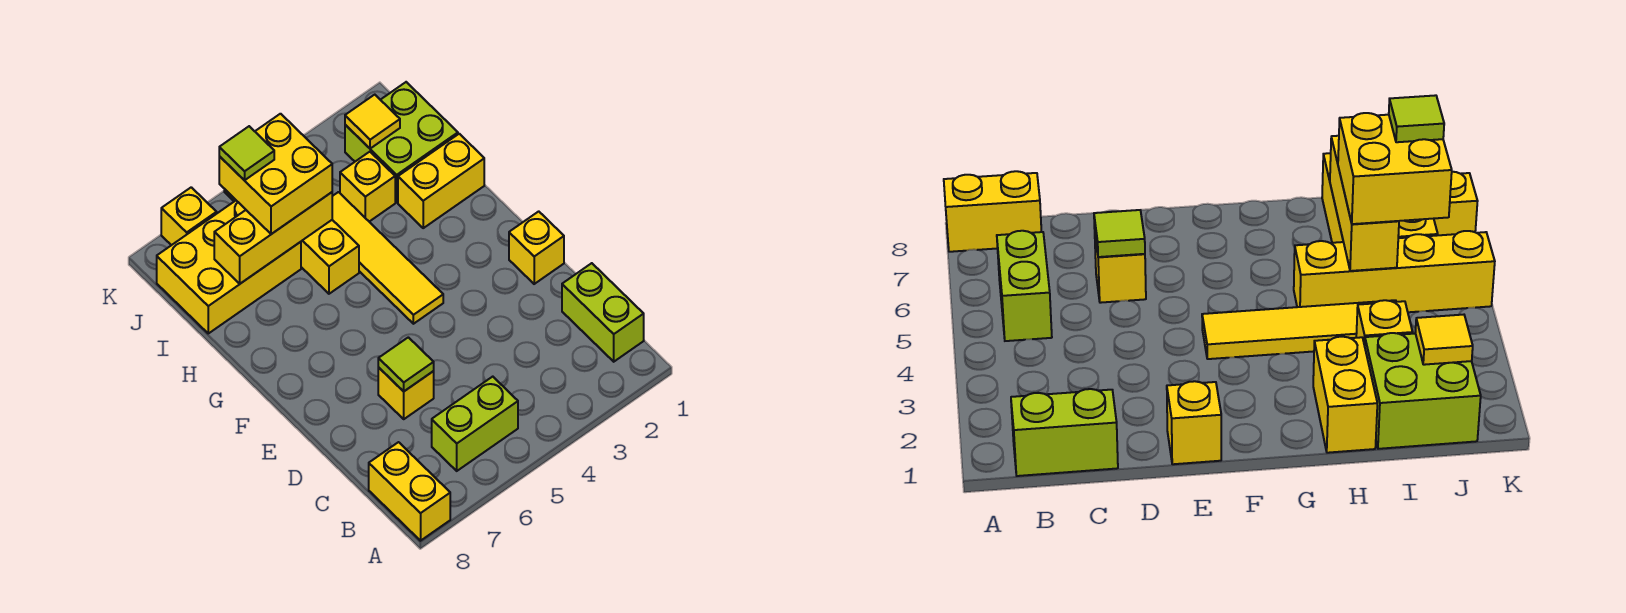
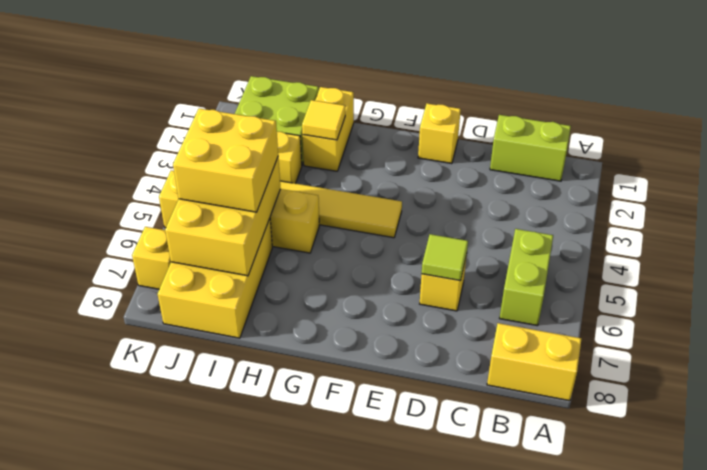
yellow brick I5:I7 level 2 -> yellow brick I5:J7 level 2
yellow tile J2 level 2 -> yellow tile H2 level 2
lime tile J6 level 4 -> none

